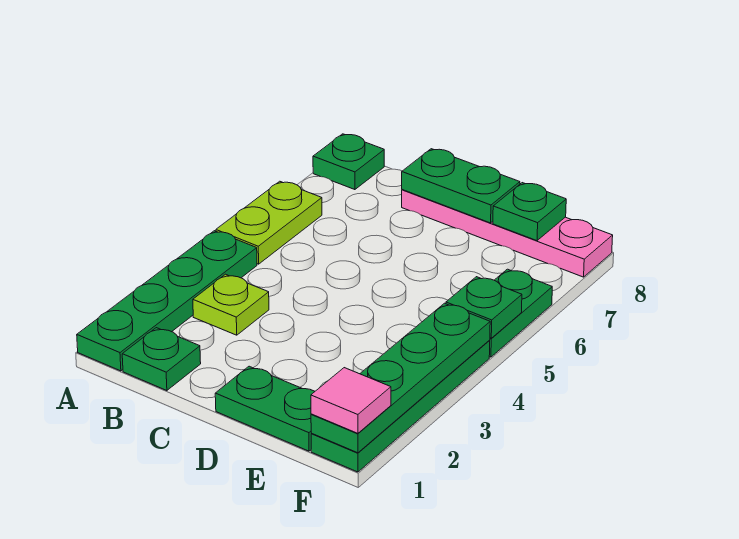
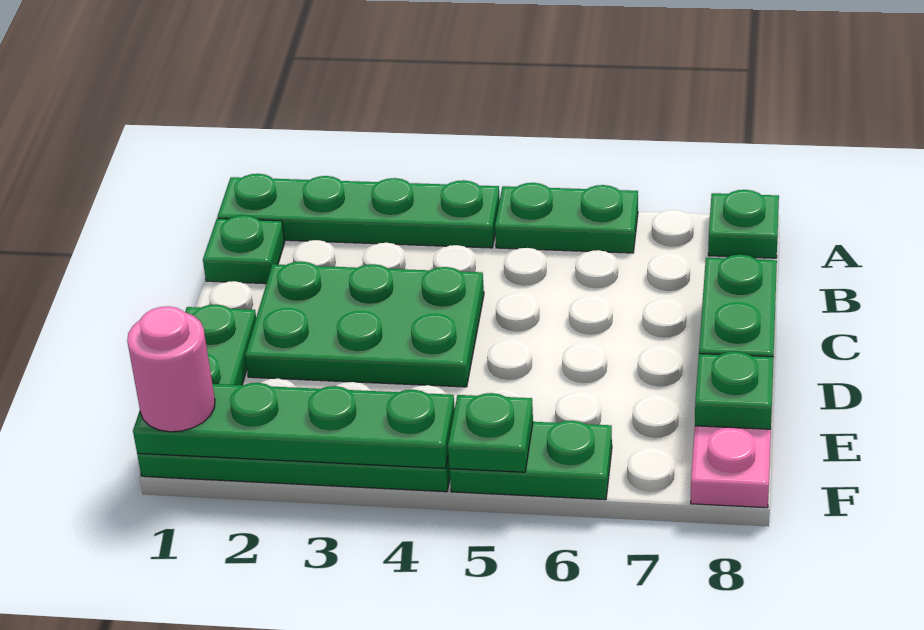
lime plate A5:A6 level 1 -> green plate A5:A6 level 1
lime plate B3 level 1 -> none
none -> green plate C2:D4 level 1
pink tile F1 level 3 -> pink round brick F1 level 3

